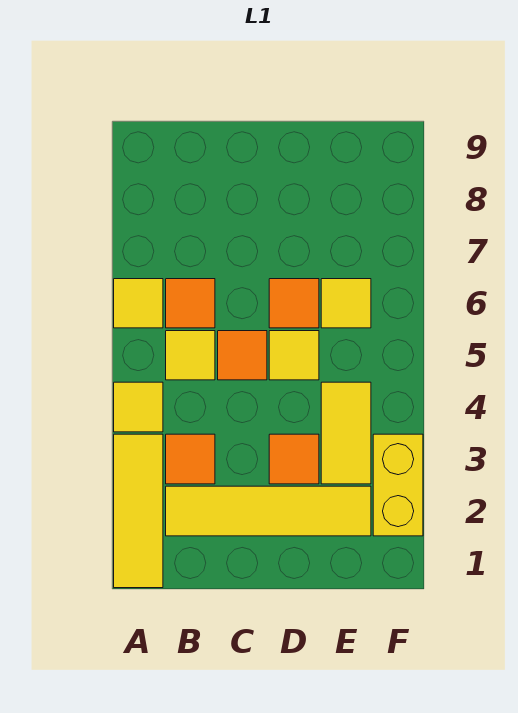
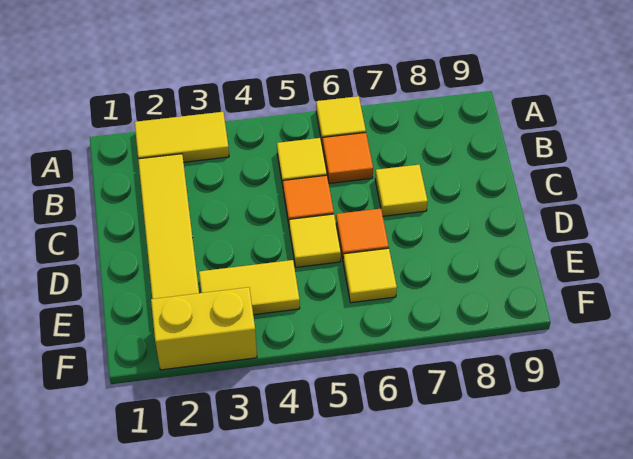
yellow tile A1:A3 level 1 -> yellow tile A2:A3 level 1
yellow tile A4 level 1 -> yellow tile C7 level 1
orange tile B3 level 1 -> none
orange tile D3 level 1 -> none

